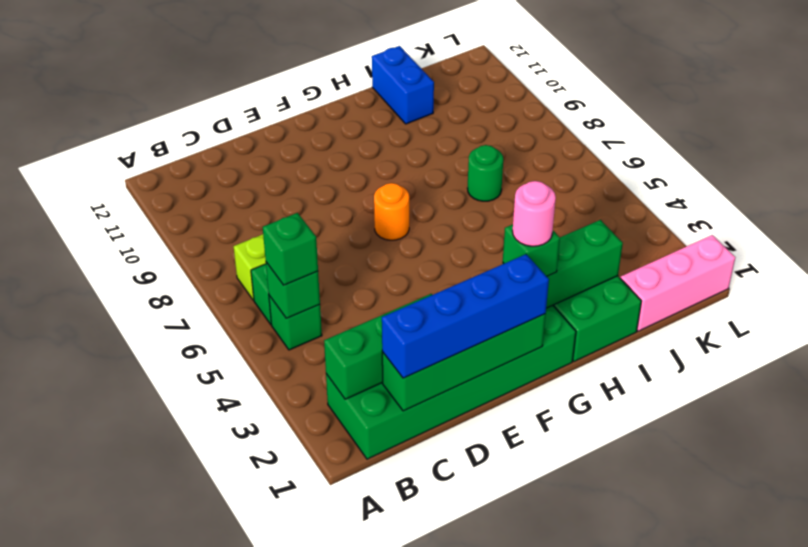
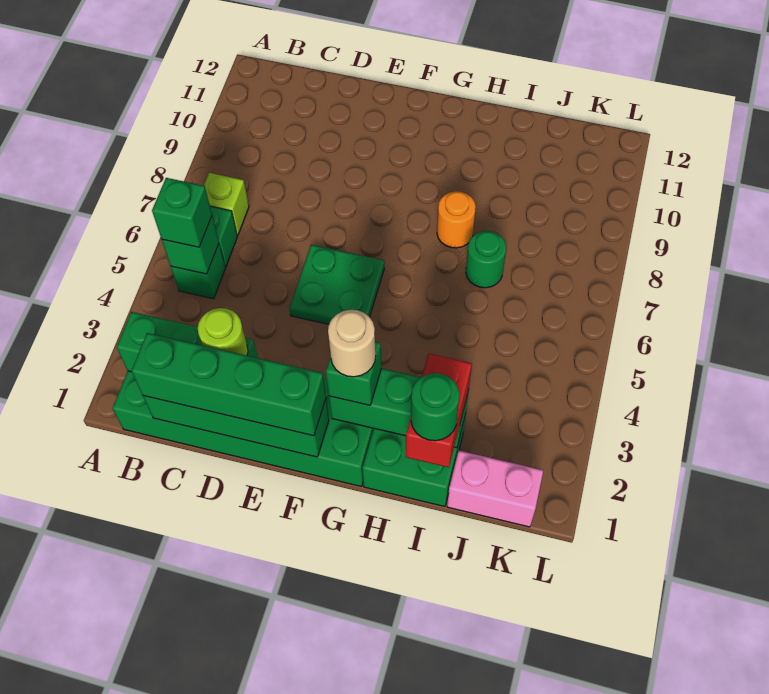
blue brick C1:F1 level 3 -> green brick C1:F1 level 3
none -> lime round brick D2 level 3
none -> green plate E5:F6 level 1
orange round brick F7 level 1 -> orange round brick H8 level 1
pink round brick G2 level 4 -> tan round brick G2 level 4
none -> red brick I1:I2 level 3
none -> green round brick I1 level 4
blue brick I11:I12 level 1 -> none
pink brick J1:L1 level 1 -> pink brick J1:K1 level 1

